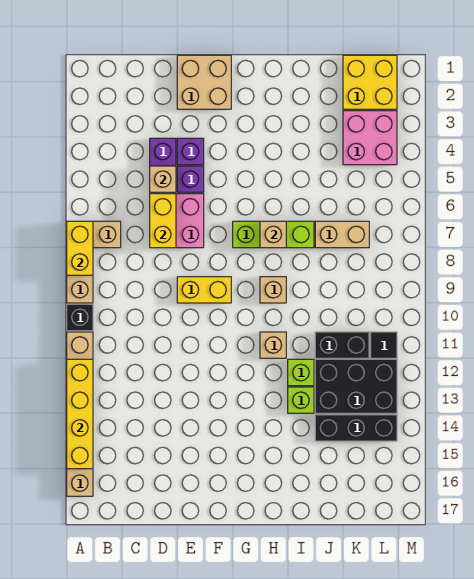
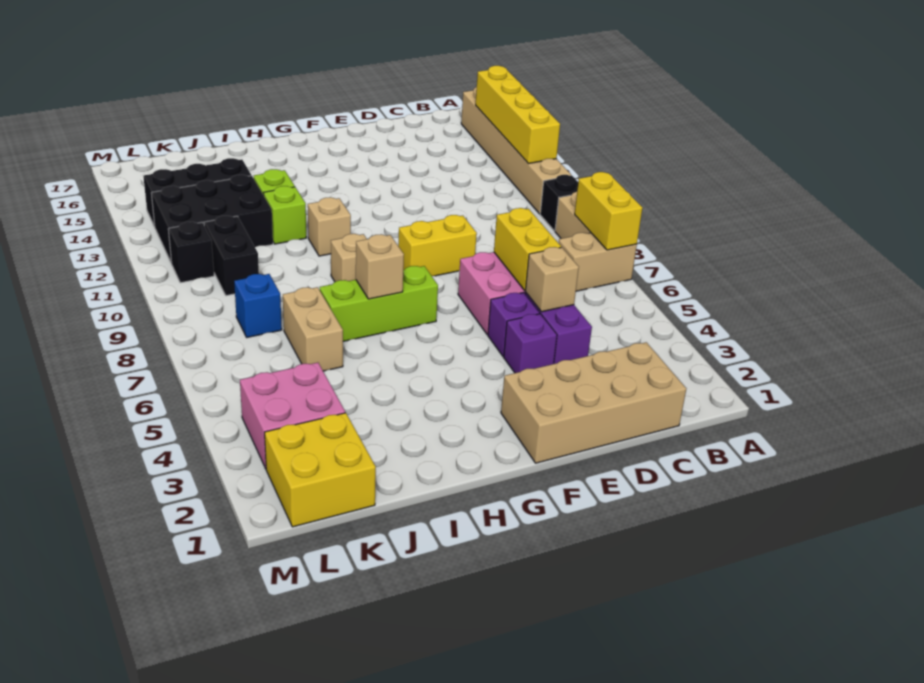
tan brick E1:F2 level 1 -> tan brick C1:F2 level 1
tan brick J7:K7 level 1 -> tan brick J6:J7 level 1
black brick J11:K11 level 1 -> black brick K10:K11 level 1
none -> blue brick K8 level 1
black tile L11 level 1 -> black brick L11 level 1

